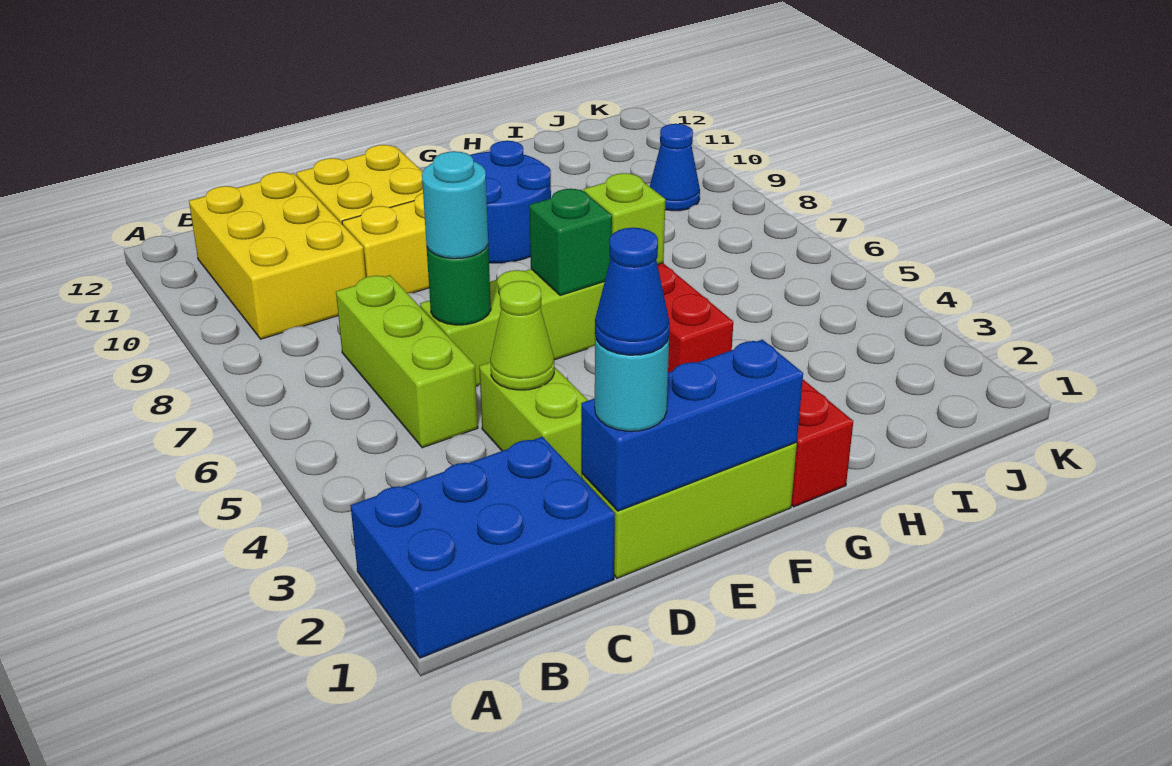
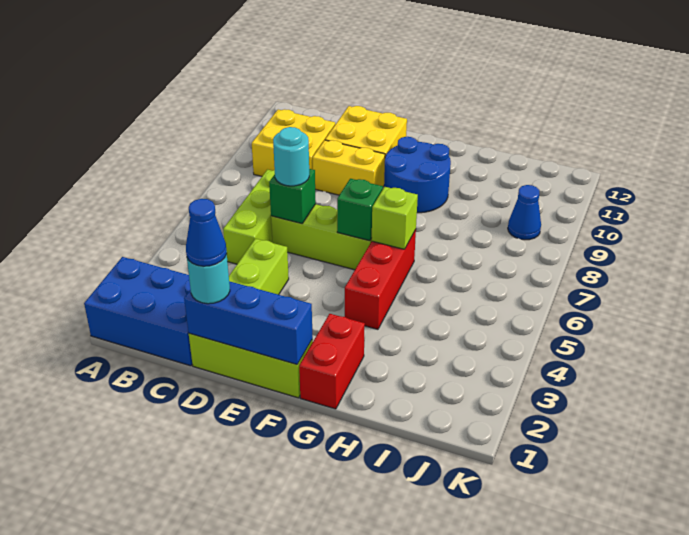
yellow brick B9:C11 level 1 -> yellow brick B9:C10 level 1
lime cone D4 level 2 -> none
green round brick D6 level 2 -> green brick D6 level 2

